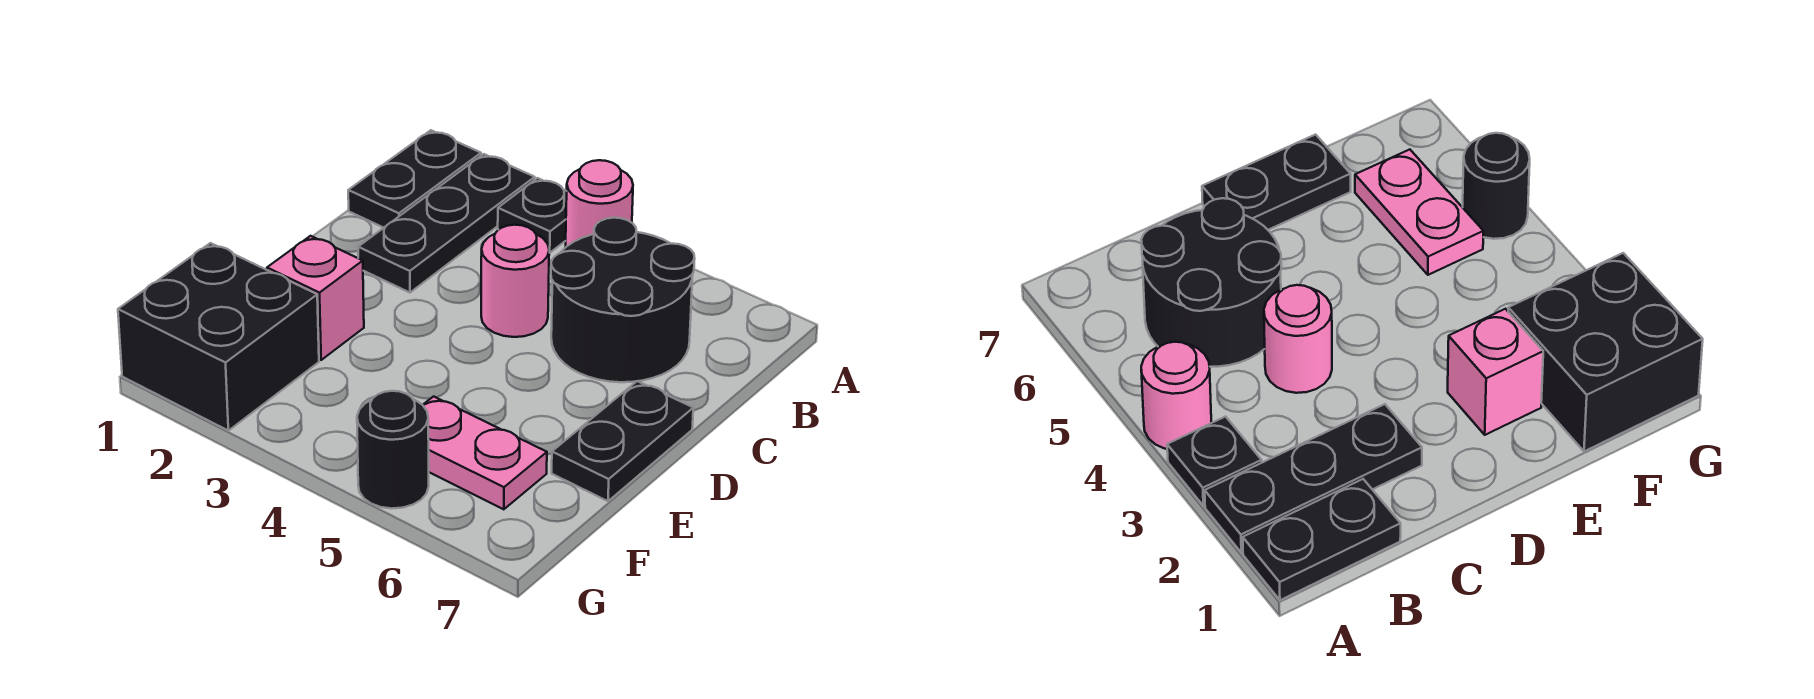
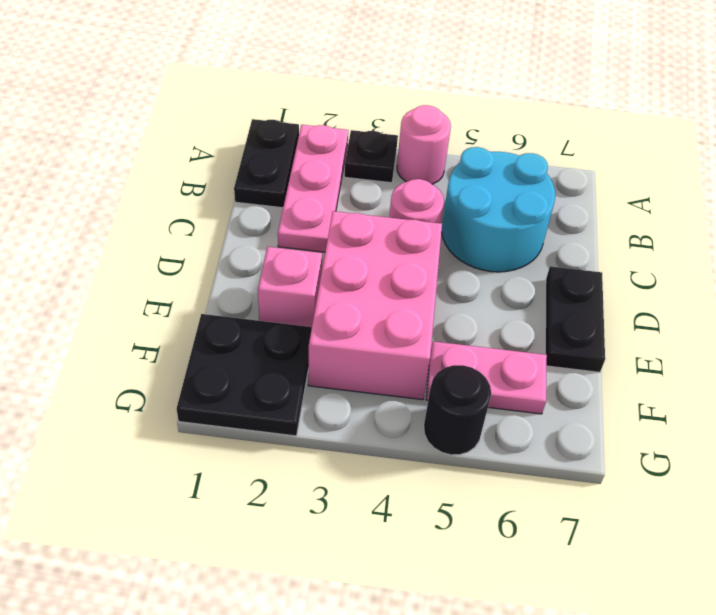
black plate A2:C2 level 1 -> pink plate A2:C2 level 1
black round brick B5:C6 level 1 -> cyan round brick B5:C6 level 1
none -> pink brick D3:F4 level 1
black brick F1:G2 level 1 -> black plate F1:G2 level 1

